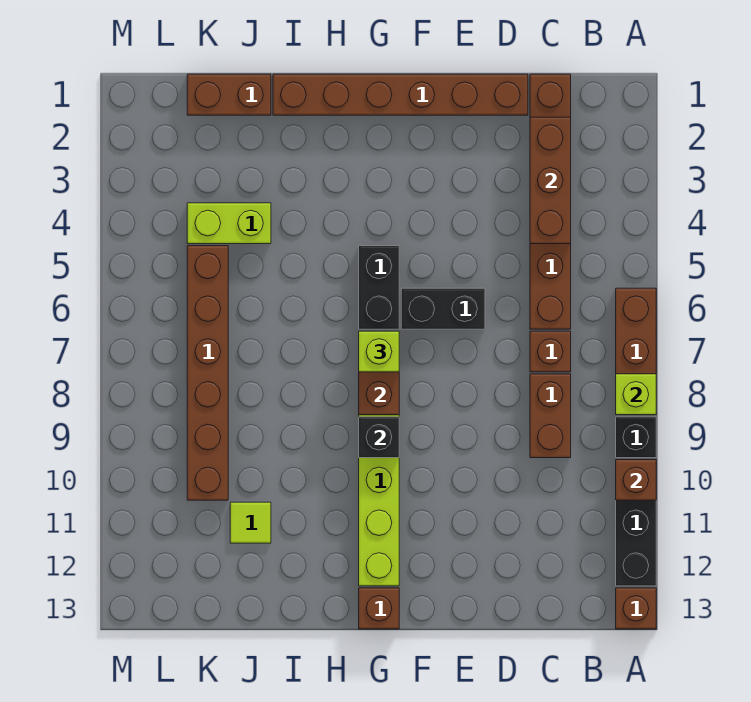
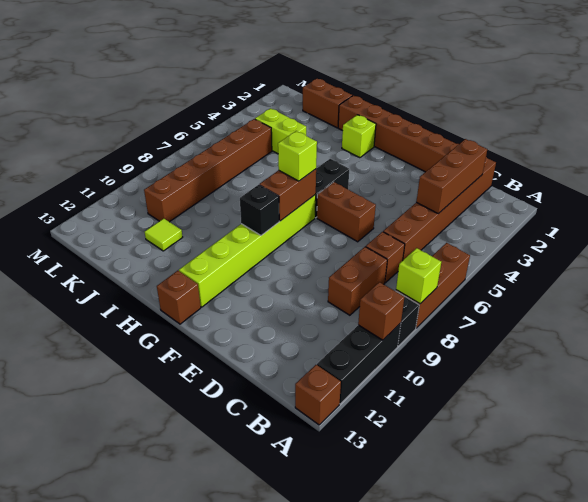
black brick E6:F6 level 1 -> brown brick E6:F6 level 1
none -> lime brick H2 level 1

